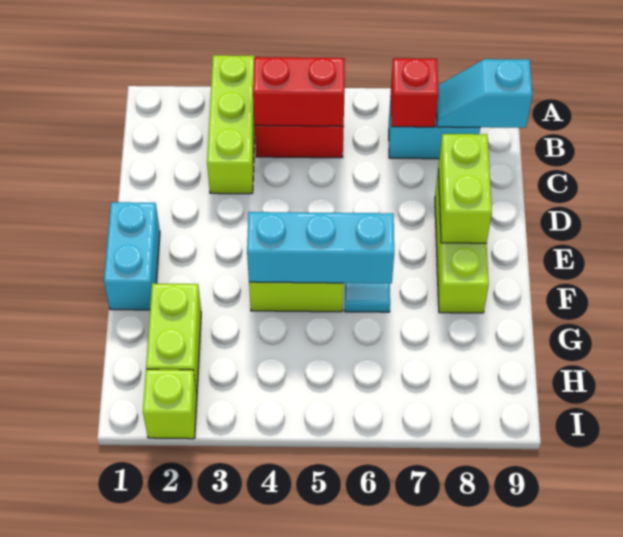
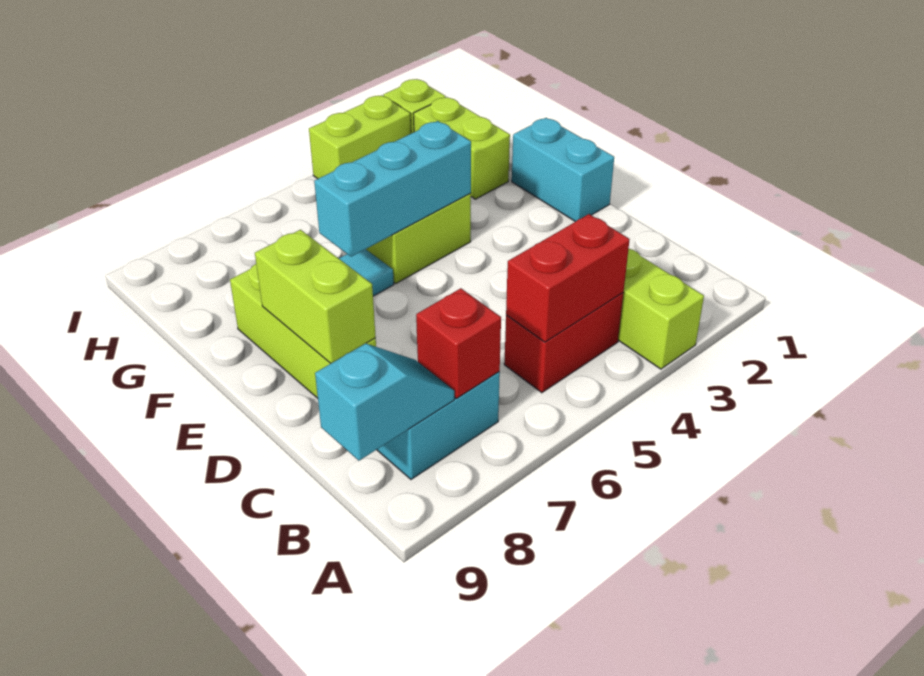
none -> lime brick I3:I4 level 1

